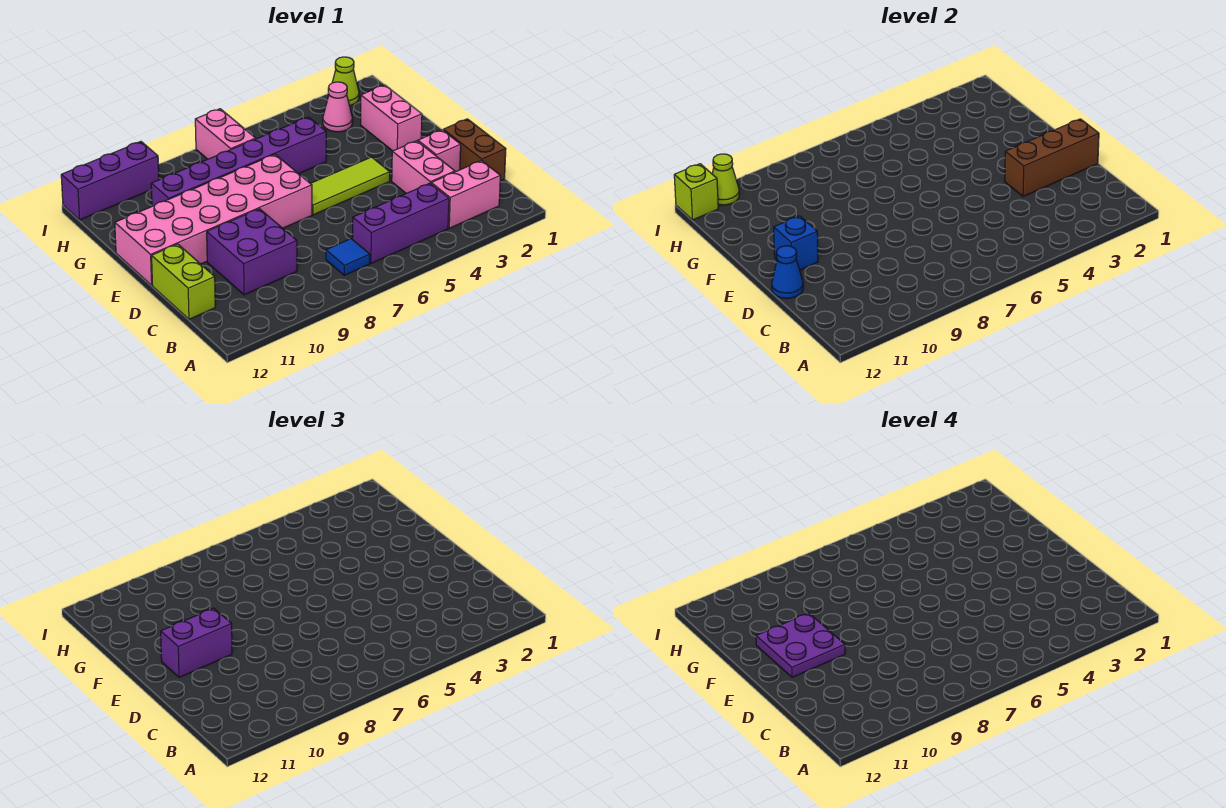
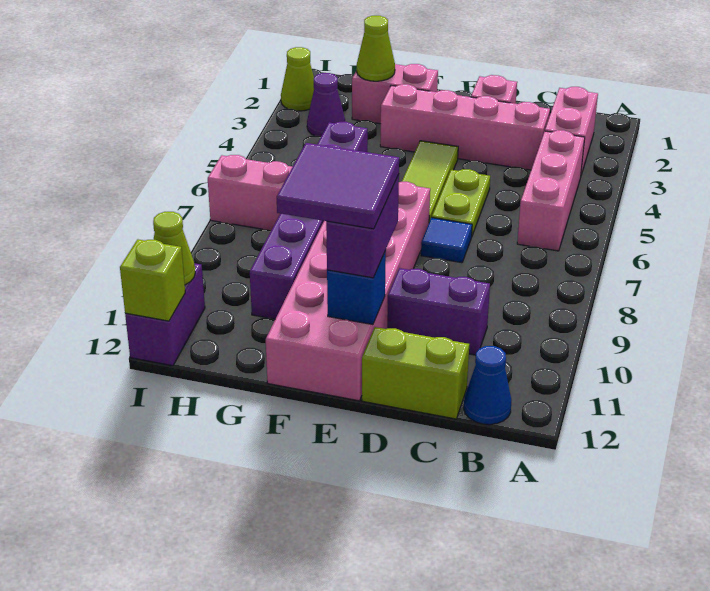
purple brick B4:B6 level 1 -> pink brick B4:B6 level 1
blue tile B7 level 1 -> blue tile D7 level 1
brown brick C1:D1 level 1 -> none
pink brick C3:D3 level 1 -> pink brick C3:F3 level 1
purple brick C9:D10 level 1 -> purple brick C10:D10 level 1
brown brick D1:D3 level 2 -> none
none -> lime plate D5:D6 level 1
blue cone D12 level 2 -> blue cone B12 level 1
purple plate E10:F11 level 4 -> purple tile E10:F11 level 4
none -> lime cone G2 level 2
pink cone H3 level 1 -> purple cone H3 level 1
purple brick I10:I12 level 1 -> purple brick I11:I12 level 1

